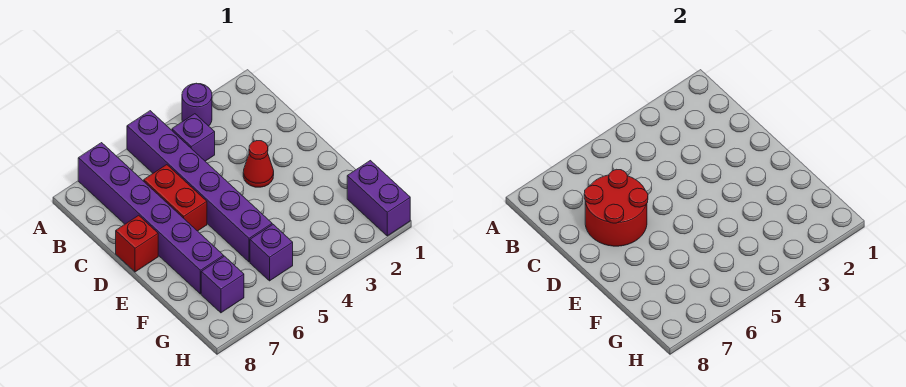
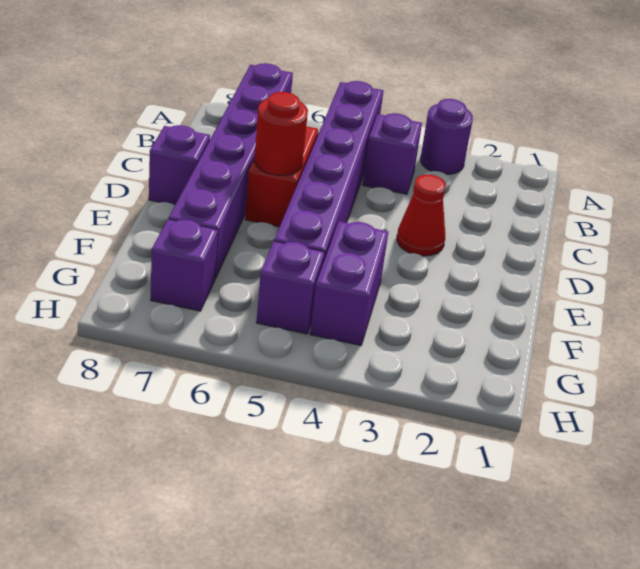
red round brick C6:D7 level 2 -> red round brick D6 level 2
red brick D8 level 1 -> purple brick D8 level 1
purple brick G1:H1 level 1 -> purple brick F4:G4 level 1

